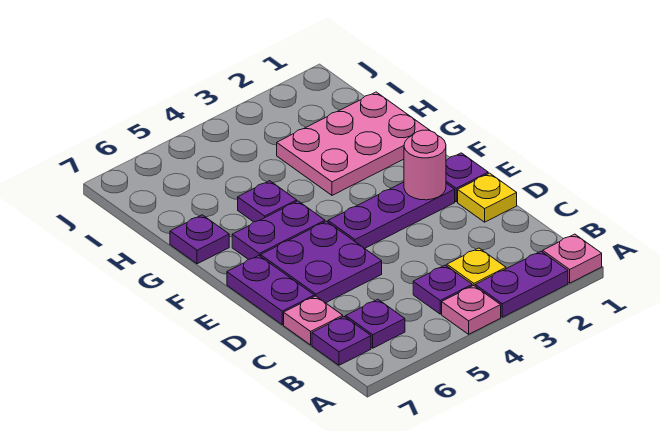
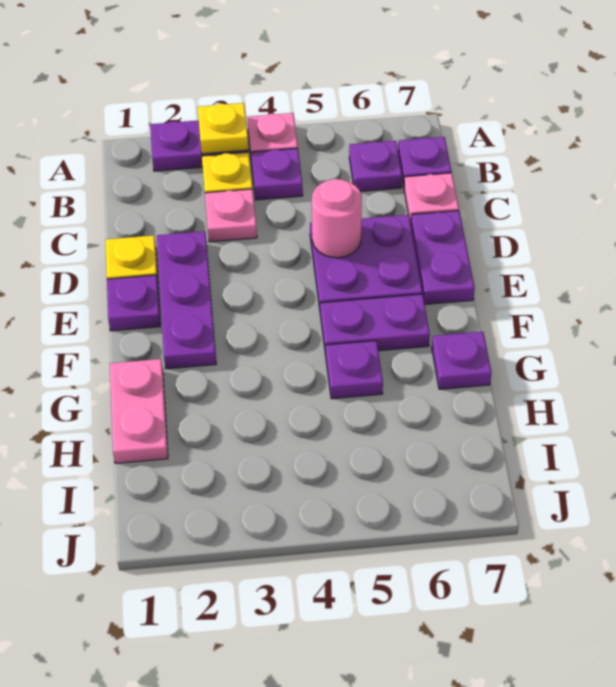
pink plate A1 level 1 -> pink plate C3 level 1
none -> yellow plate A3 level 2
purple plate E2:E4 level 1 -> purple plate D2:F2 level 1
pink round brick E2 level 2 -> pink round brick D5 level 2
pink plate G1:H3 level 1 -> pink plate G1:H1 level 1

